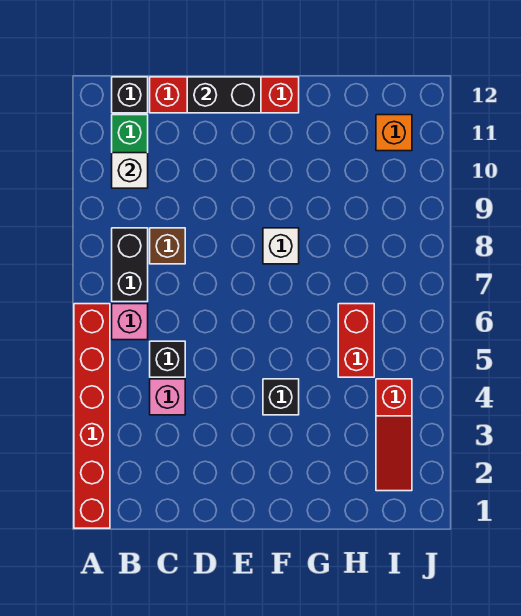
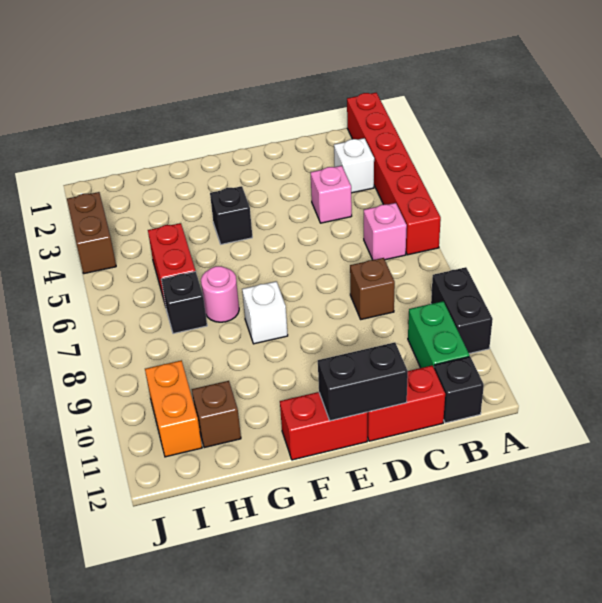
black brick B7:B8 level 1 -> black brick A9:A10 level 1
white brick B10 level 2 -> white brick B3 level 1
black brick C5 level 1 -> black brick H7 level 1
none -> pink round brick G7 level 1
none -> brown brick H11 level 1
red slope I2:I4 level 1 top 4 -> none
orange brick I11 level 1 -> orange brick I10:I11 level 1
none -> brown brick J3:J4 level 1

